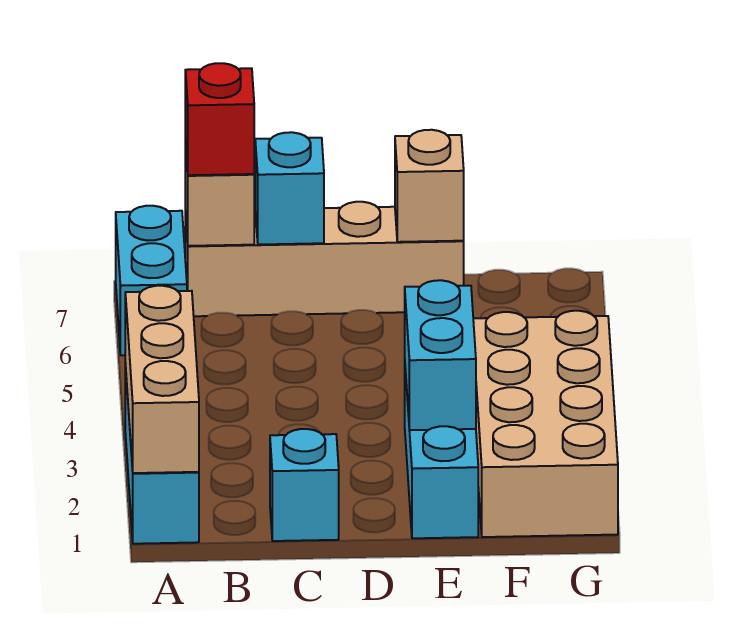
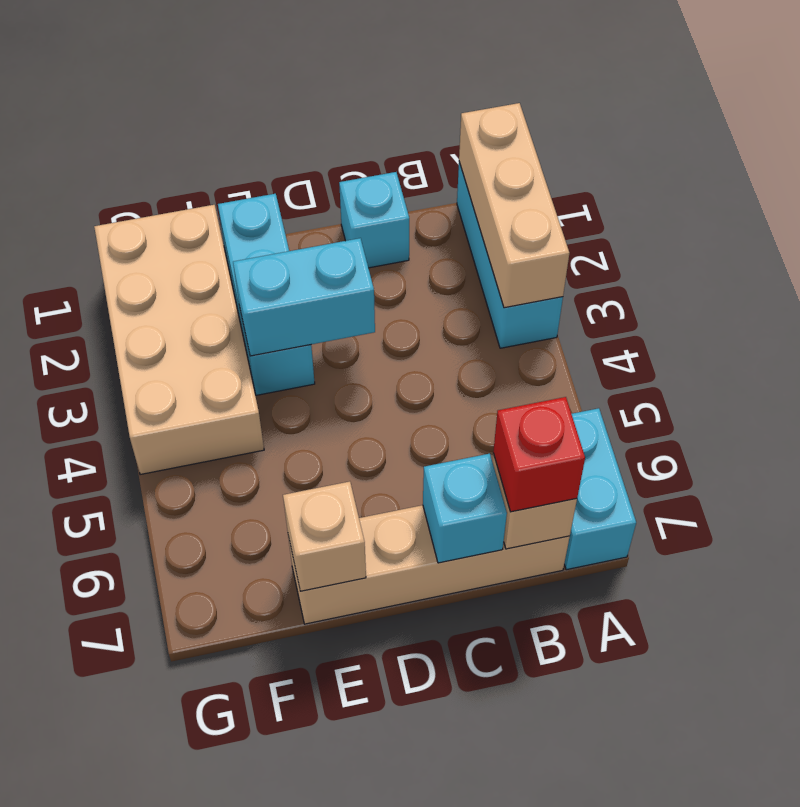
cyan brick E2:E3 level 2 -> cyan brick D3:E3 level 2

